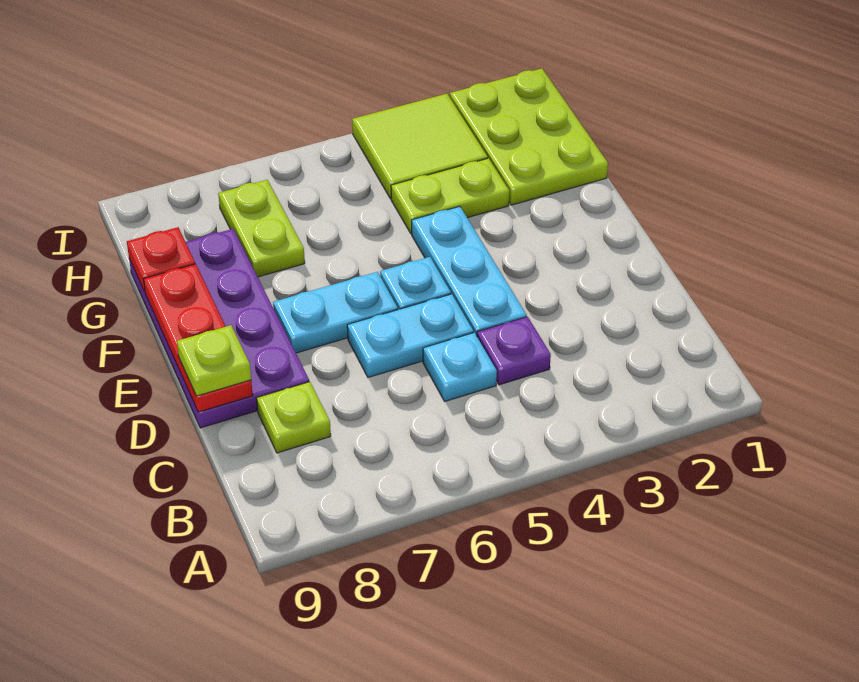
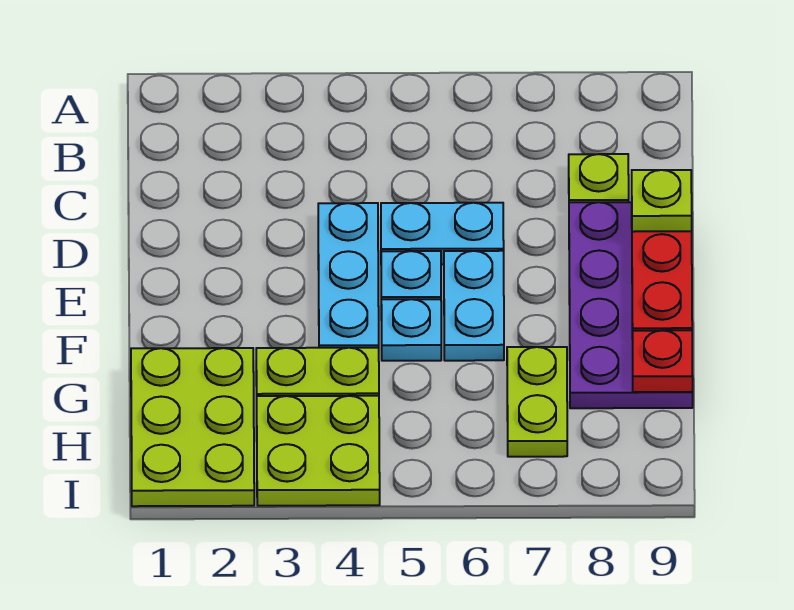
purple plate C4 level 1 -> none
cyan plate C5 level 1 -> cyan plate F5 level 1
cyan plate E6:E7 level 1 -> cyan plate E6:F6 level 1
lime tile H3:I4 level 1 -> lime plate H3:I4 level 1

